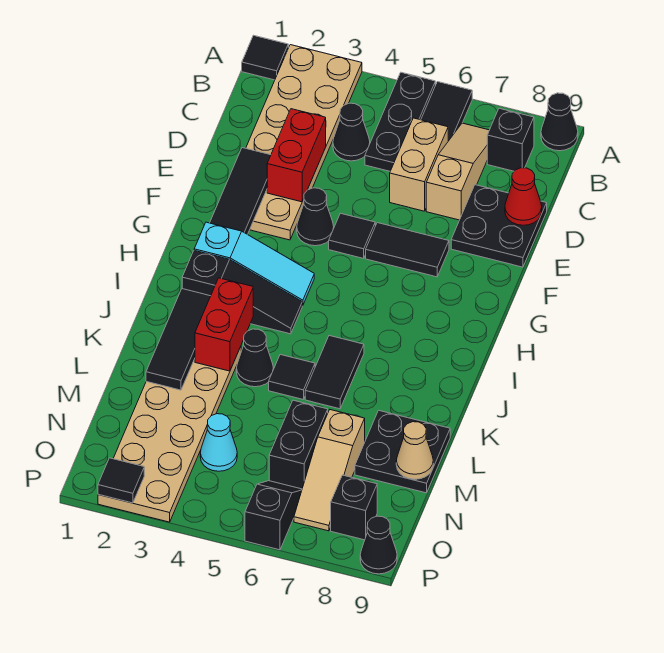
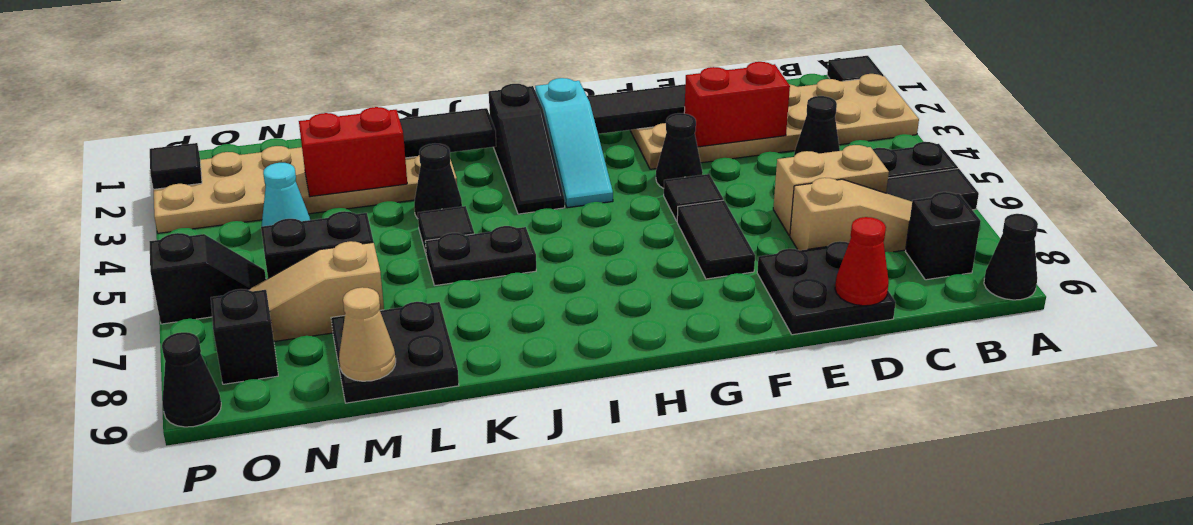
red brick J3:K3 level 2 -> red brick L3:M3 level 2
black tile J6:K6 level 1 -> black plate J6:K6 level 1

